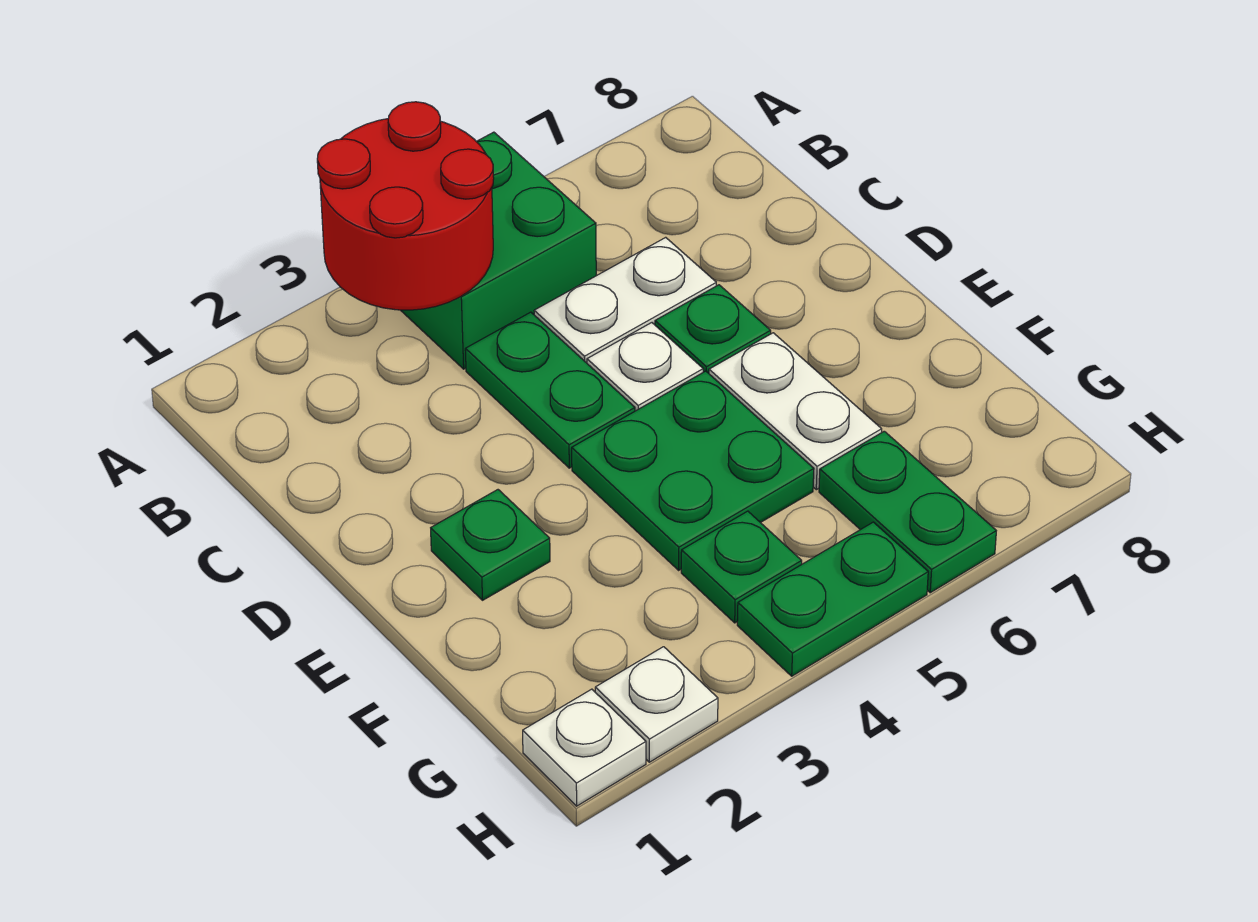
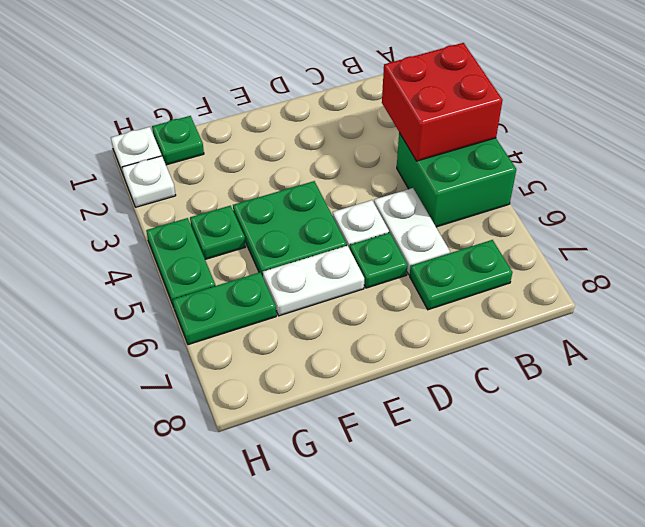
red round brick A3:B4 level 2 -> red brick A3:B4 level 2
green plate C4:D4 level 1 -> green plate B7:C7 level 1
green plate E2 level 1 -> green plate G1 level 1

